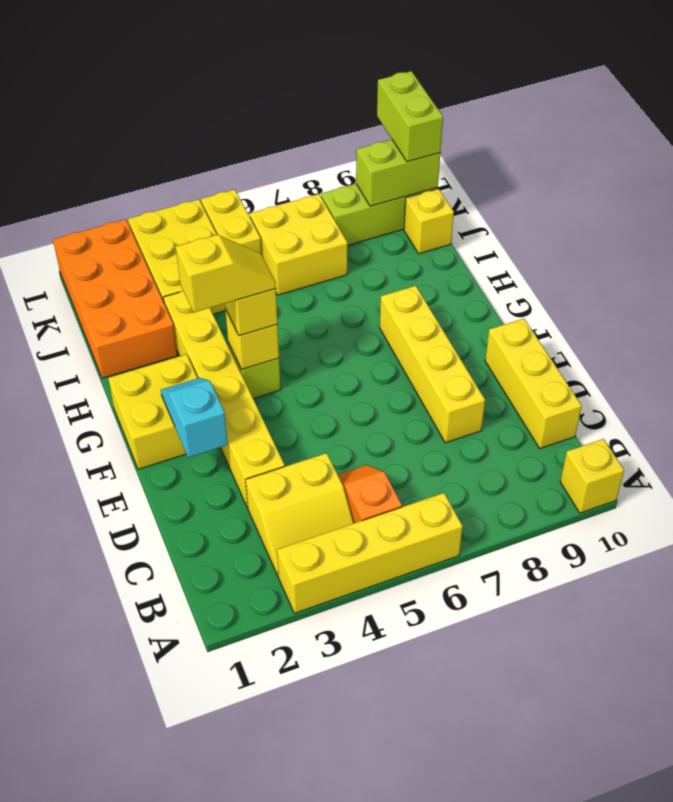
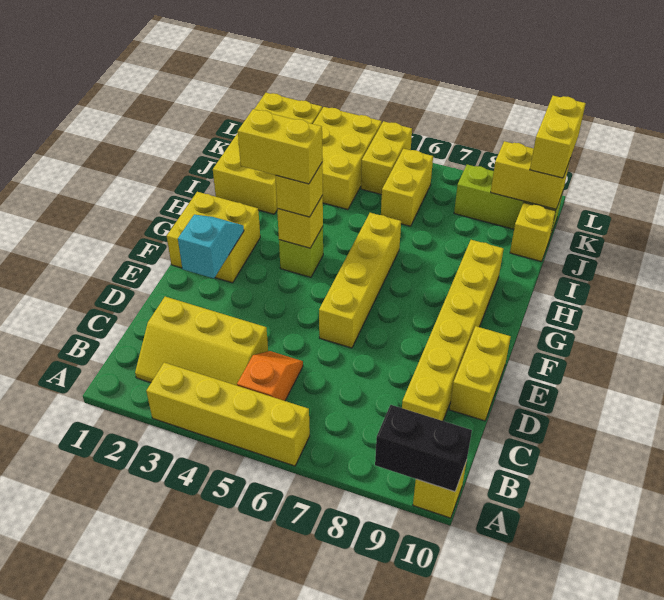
none -> black brick A9:A10 level 2
yellow slope B3:C4 level 1 top C -> yellow slope B2:C4 level 1 top C
yellow brick C10:E10 level 1 -> yellow brick D10:E10 level 1
yellow brick D3:I3 level 1 -> yellow brick C9:H9 level 1
yellow brick D8:G8 level 1 -> yellow brick E6:H6 level 1
yellow slope G3:G4 level 4 top 3 -> yellow brick G3:G4 level 4
orange brick I1:L2 level 1 -> yellow brick I1:L2 level 1
yellow brick J6:K7 level 1 -> yellow brick J6:K6 level 1
lime brick K9:K10 level 2 -> yellow brick K9:K10 level 2
lime brick K10:L10 level 3 -> yellow brick K10:L10 level 3

